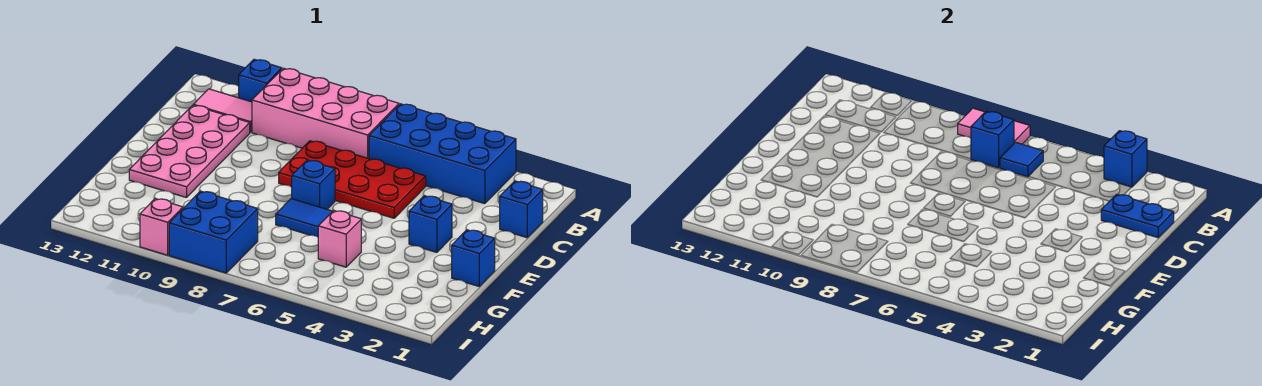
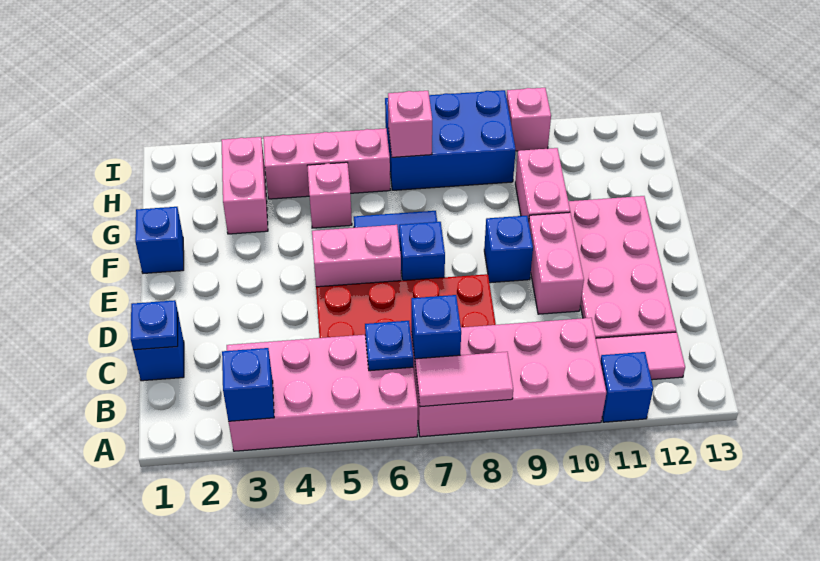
blue brick A3:B6 level 1 -> pink brick A3:B6 level 1
blue tile B6 level 2 -> blue plate B6 level 2
blue plate C1:C2 level 2 -> blue plate C1 level 2
none -> pink brick D10:E10 level 1
blue brick E3 level 1 -> blue brick E9 level 1
none -> pink brick E5:E6 level 1
none -> pink brick F10:G10 level 1
none -> pink brick G3:H3 level 1
none -> pink brick H4:H6 level 1
none -> pink brick H7 level 2
blue brick H8:I9 level 1 -> blue brick H7:I9 level 1

